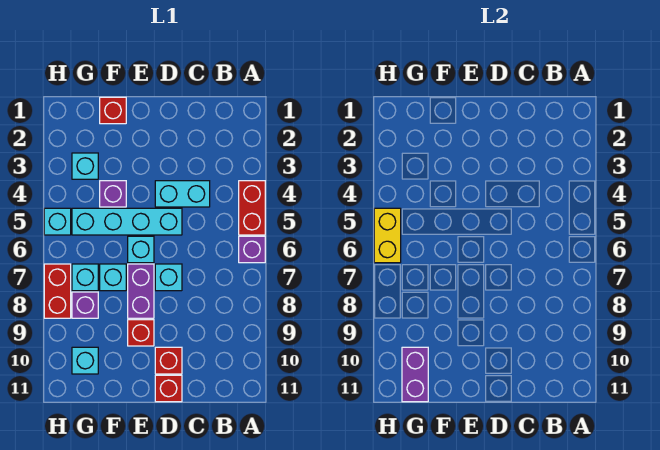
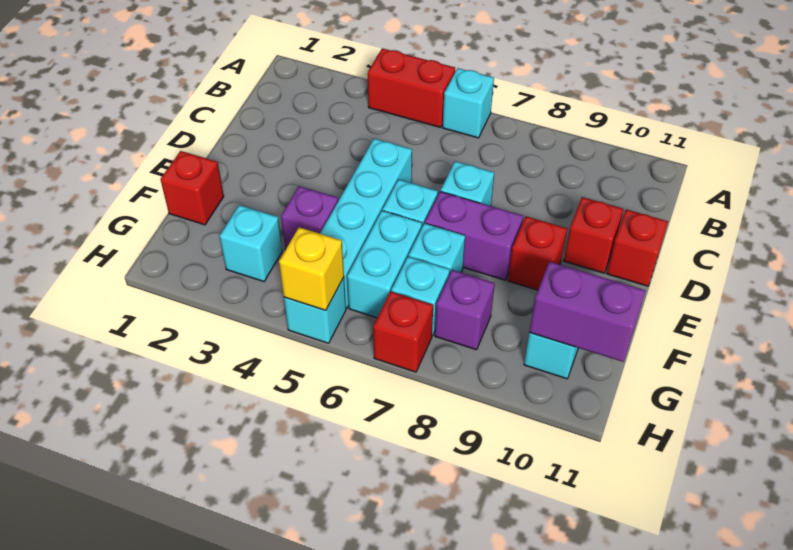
purple brick A6 level 1 -> cyan brick A6 level 1
cyan brick C4:D4 level 1 -> cyan brick F6:G6 level 1
yellow brick H5:H6 level 2 -> yellow brick H5 level 2
red brick H7:H8 level 1 -> red brick H7 level 1

